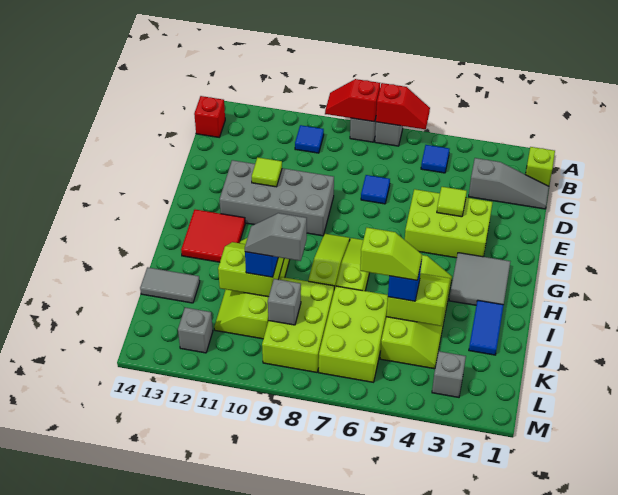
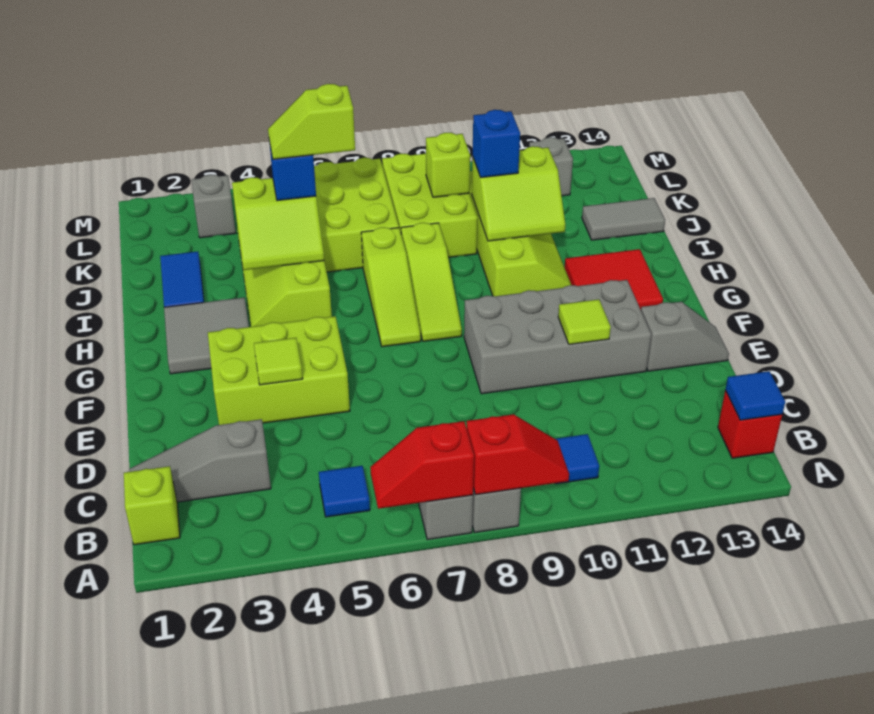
blue tile D7 level 1 -> blue tile B14 level 2
grey slope J9:J10 level 4 top 9 -> grey slope E13:E14 level 1 top 13
grey brick K9 level 2 -> lime brick K9 level 2

